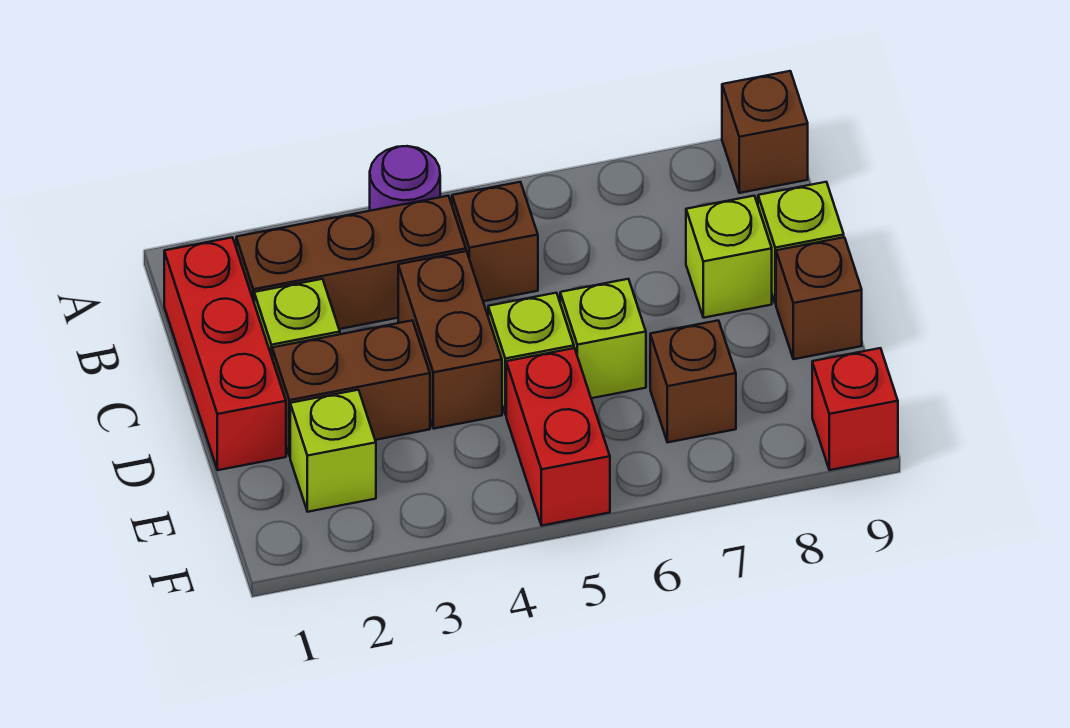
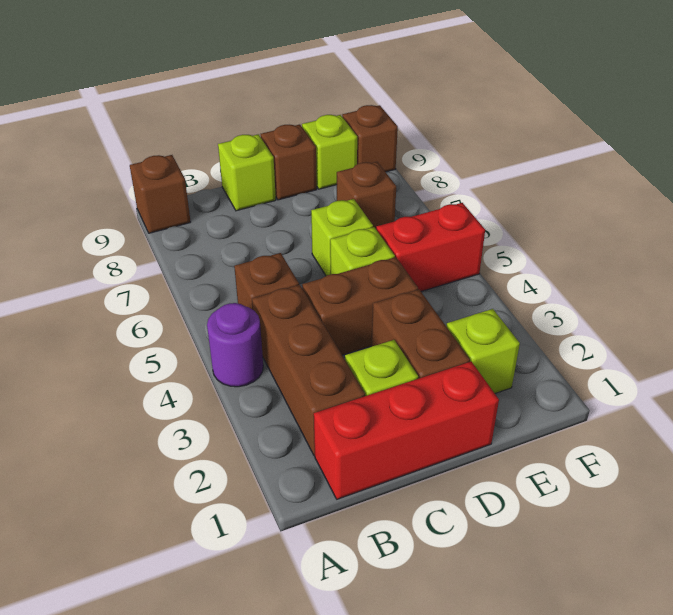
lime brick C8 level 1 -> lime brick E9 level 1
red brick F9 level 1 -> brown brick F9 level 1

